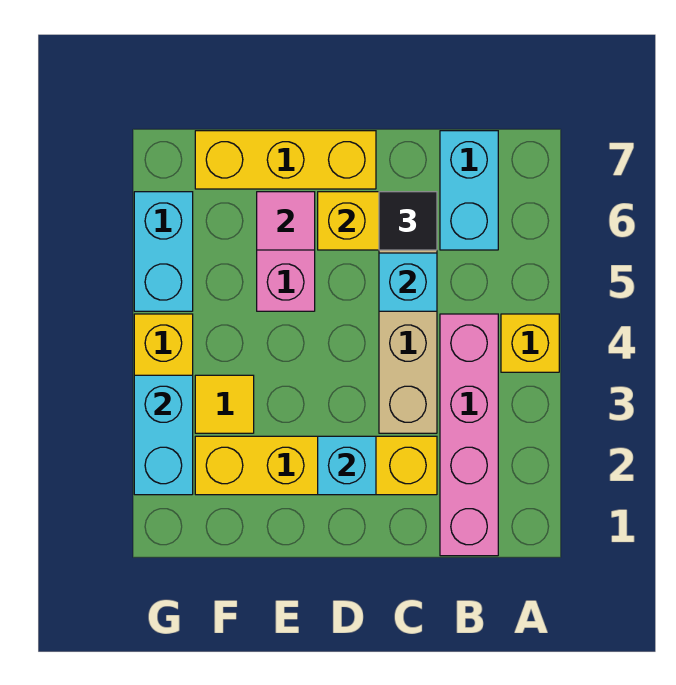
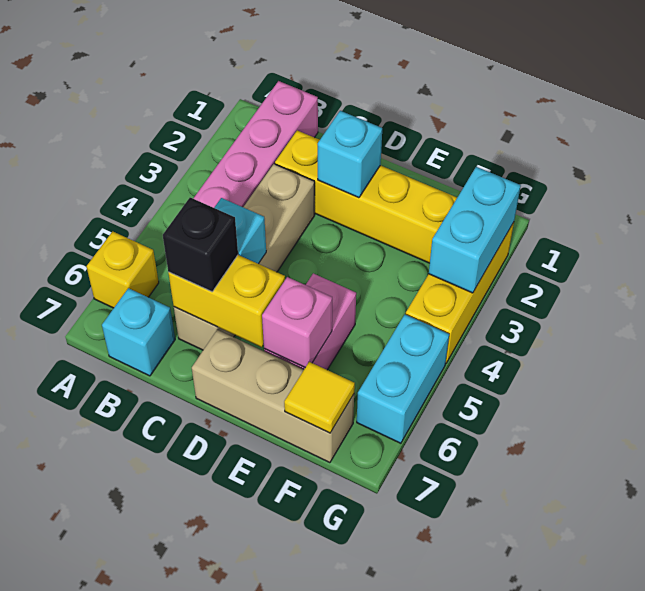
yellow brick A4 level 1 -> yellow brick A6 level 1
cyan brick B6:B7 level 1 -> cyan brick B7 level 1
black tile C6 level 3 -> black brick C6 level 3
yellow brick D7:F7 level 1 -> tan brick D7:F7 level 1
pink tile E6 level 2 -> pink brick E6 level 2
yellow tile F3 level 1 -> yellow tile F7 level 2

